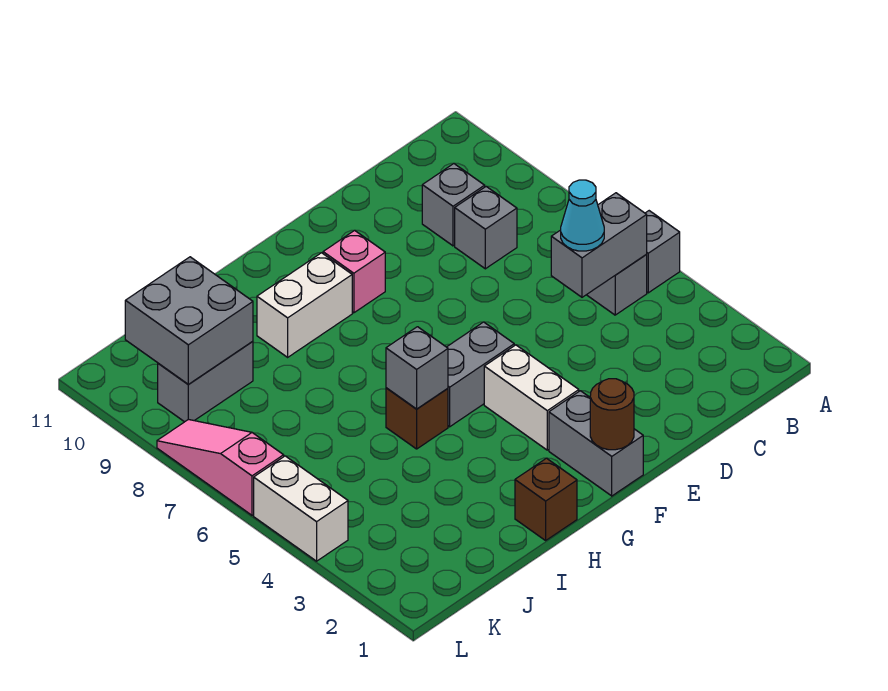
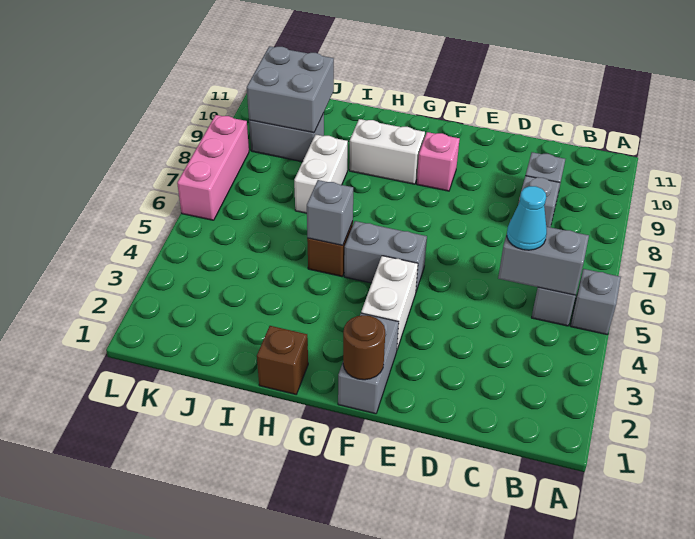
white brick L4:L5 level 1 -> white brick I7:I8 level 1
pink slope L6:L8 level 1 top 6 -> pink brick L6:L8 level 1

